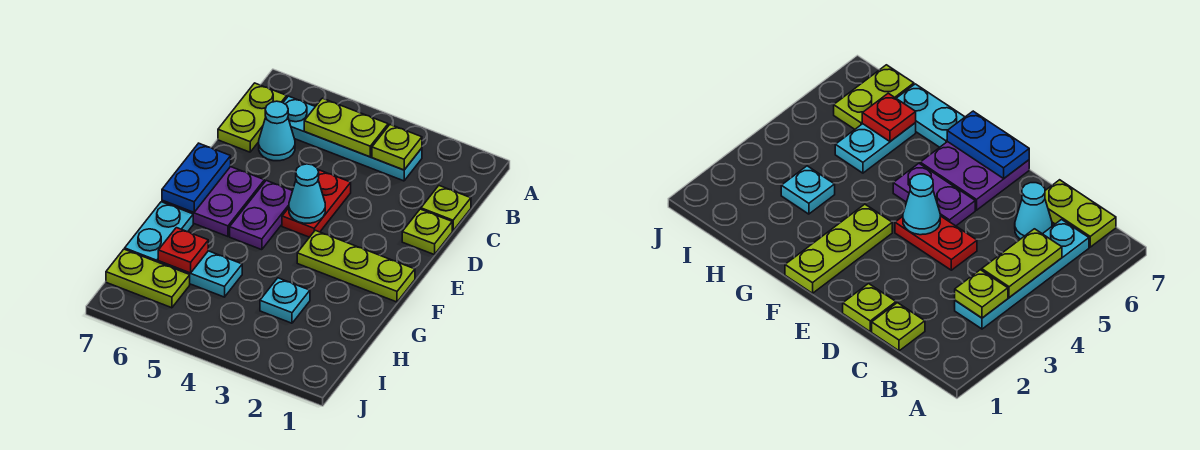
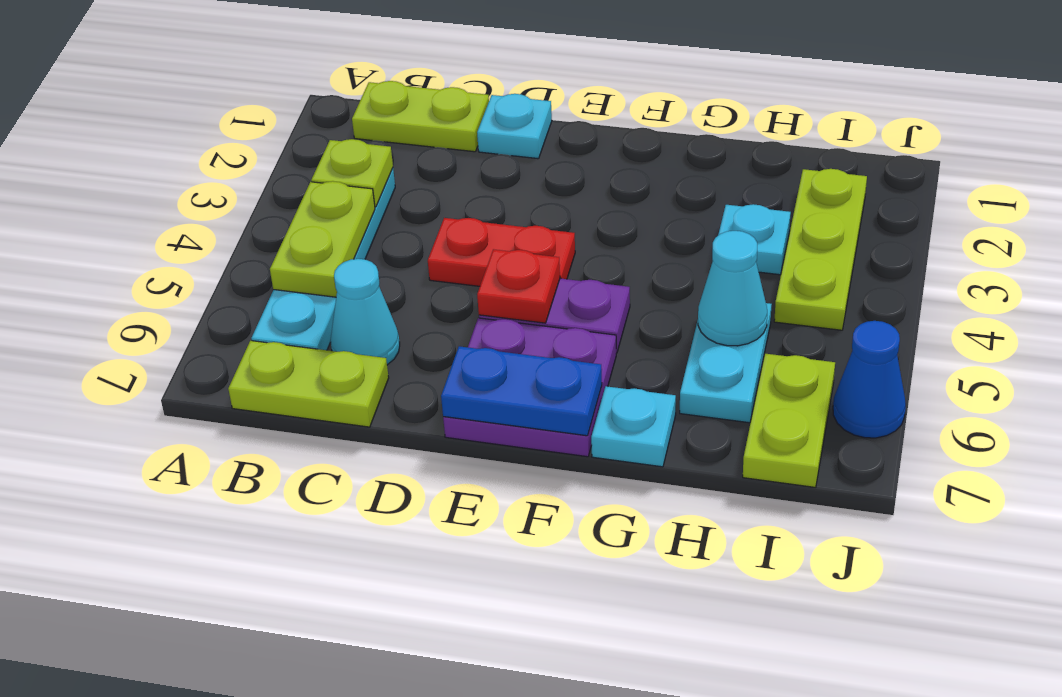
lime plate C1 level 1 -> lime plate B1:C1 level 1
lime plate D1 level 1 -> cyan plate D1 level 1
cyan cone E4 level 2 -> cyan cone H5 level 2
lime plate F1:F3 level 1 -> lime plate I2:I4 level 1
cyan plate G7:H7 level 1 -> cyan plate G7 level 1
red plate H6 level 2 -> red plate E5 level 2
none -> blue cone J6 level 1

